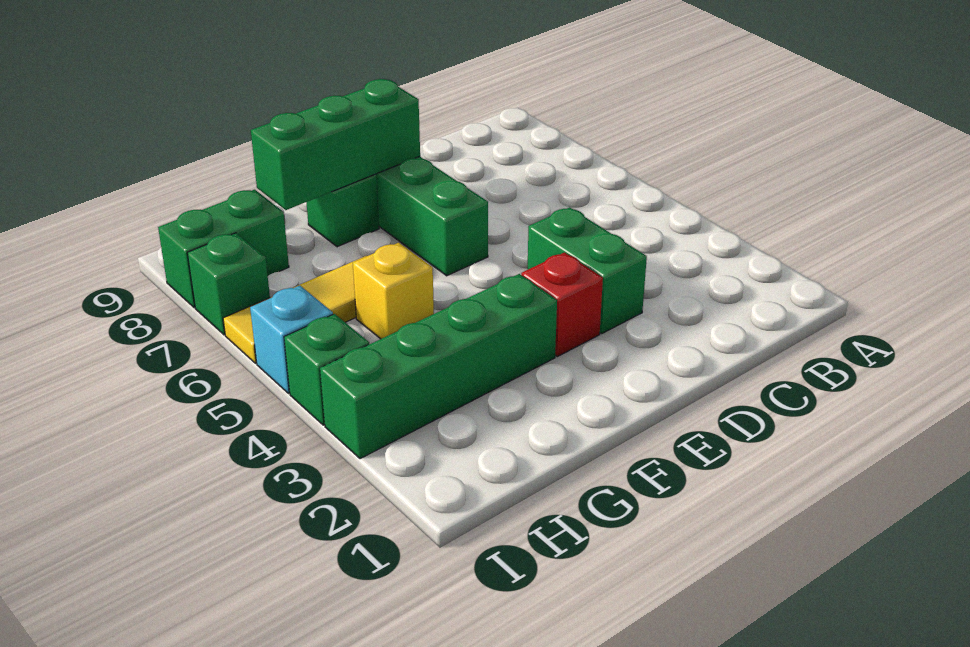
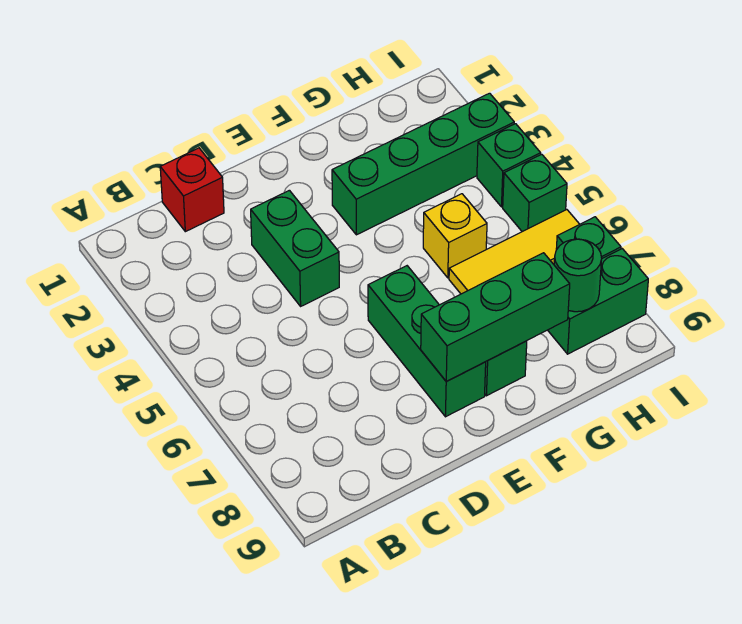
red brick E3 level 1 -> red brick C1 level 1
none -> green round brick H8 level 2
cyan brick I5 level 1 -> green brick I5 level 1

